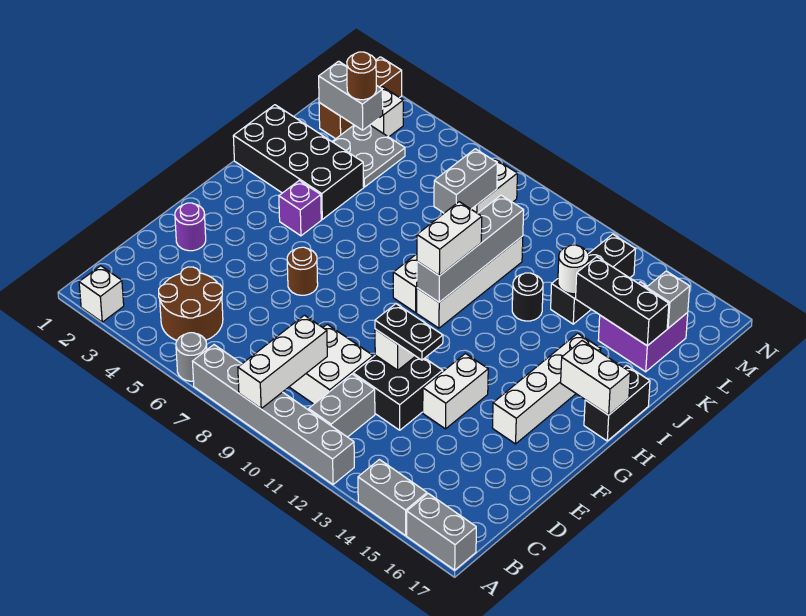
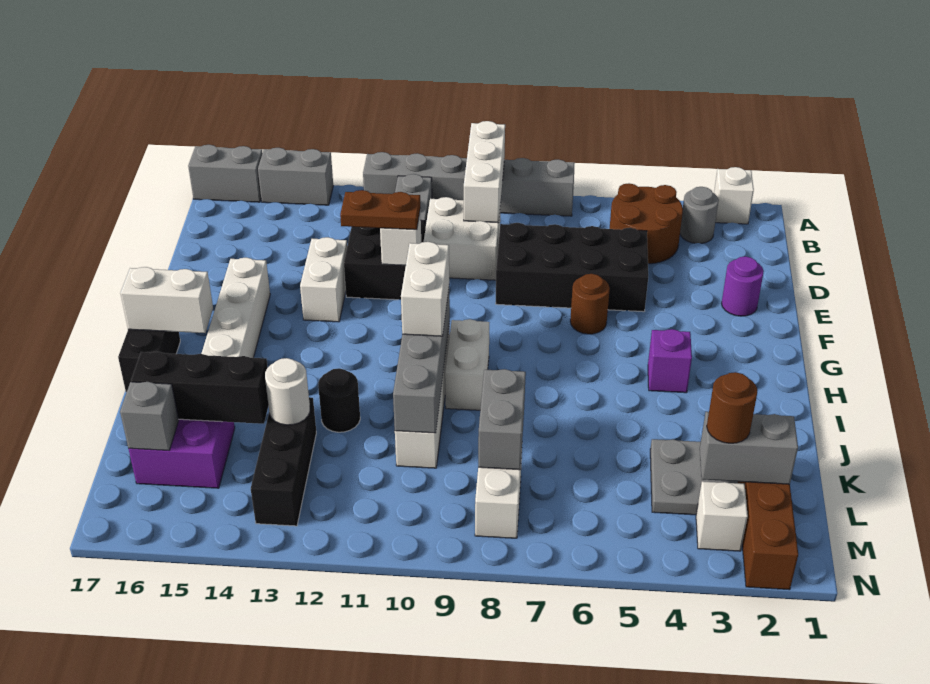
grey round brick A6 level 1 -> grey round brick B3 level 1
black plate E11:E12 level 3 -> brown plate E11:E12 level 3
black brick I1:J4 level 1 -> black brick D5:E8 level 1

